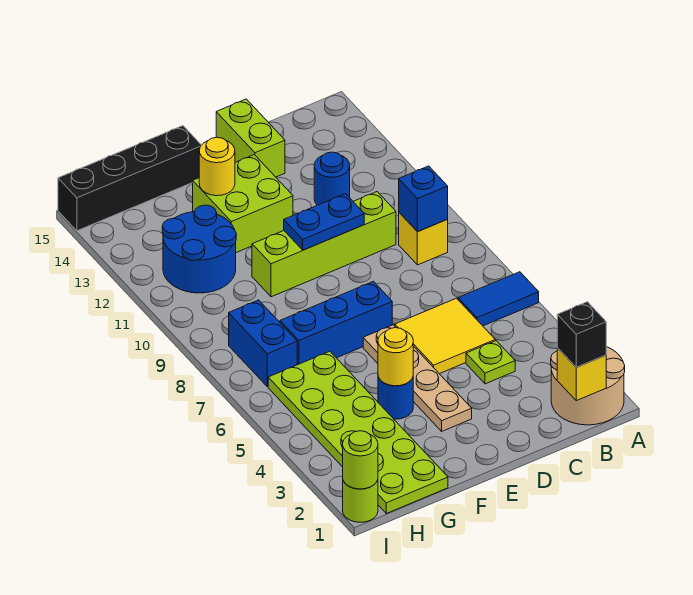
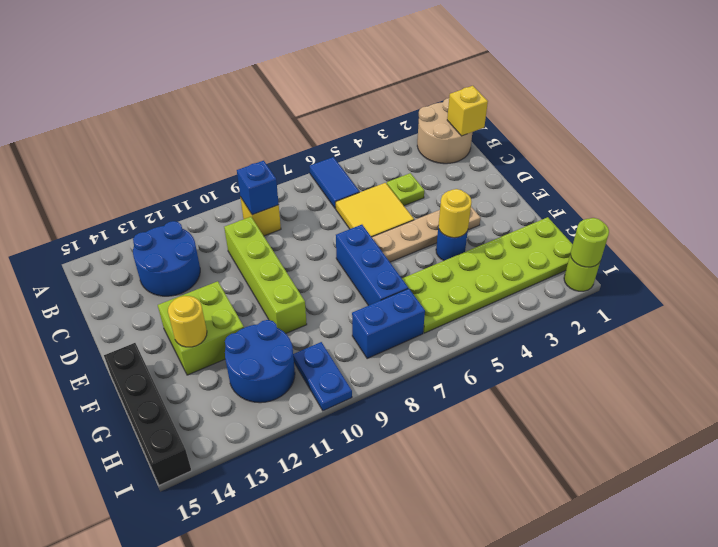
black brick B1 level 3 -> none
blue round brick C12 level 1 -> blue round brick B12:C13 level 1
blue plate D10:E10 level 2 -> blue plate H10:I10 level 1
lime brick D14:D15 level 1 -> none

